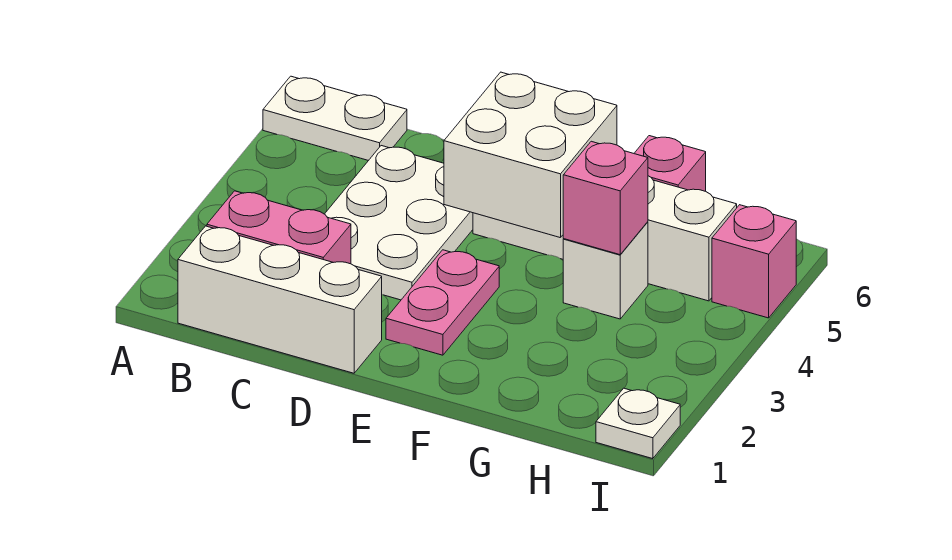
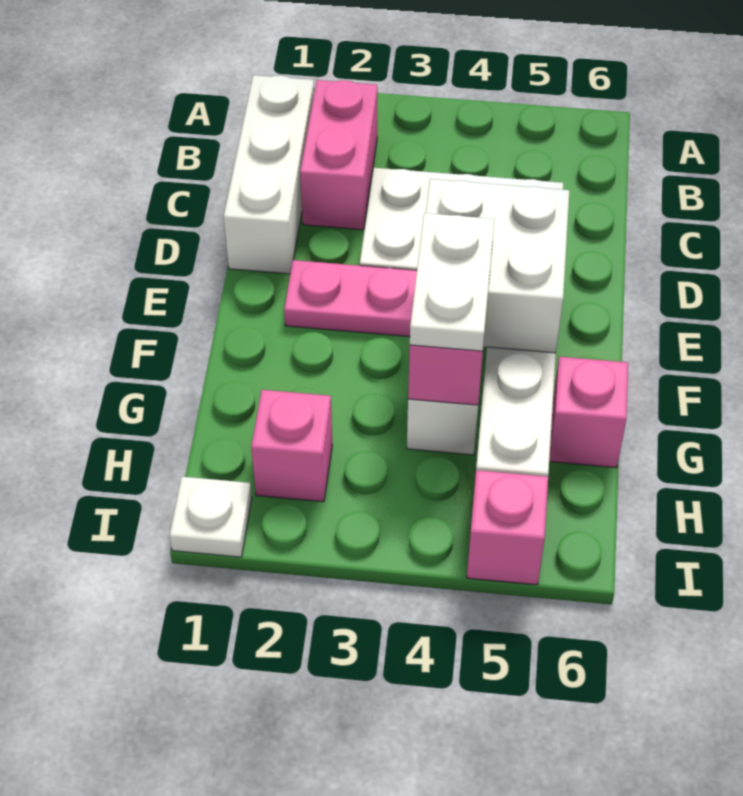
white plate A6:B6 level 1 -> white plate F4:G4 level 3
none -> pink brick H2 level 1

